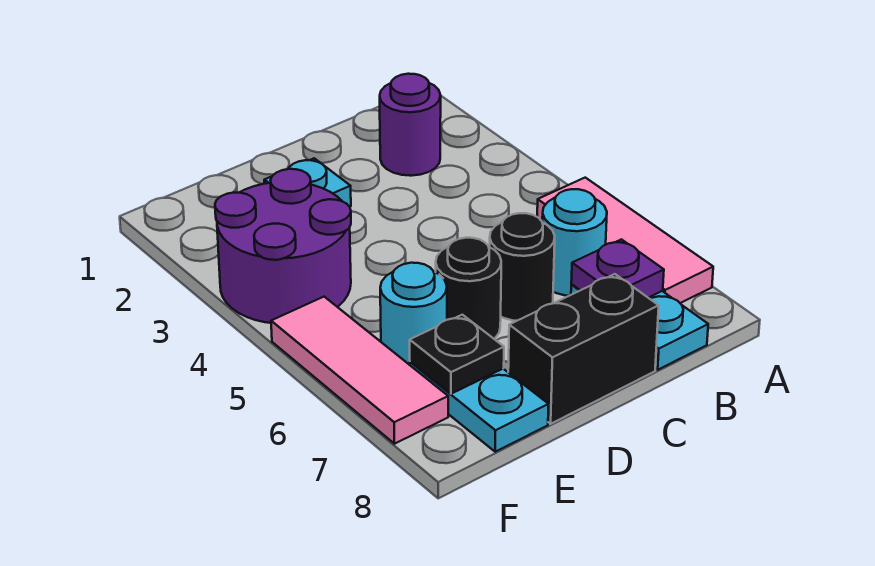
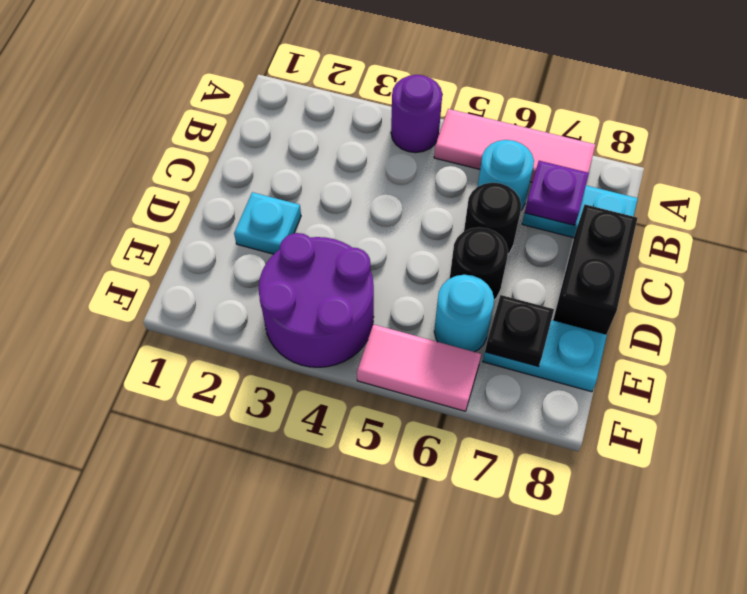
purple round brick B2 level 1 -> purple round brick A4 level 1
pink tile F5:F7 level 1 -> pink tile F5:F6 level 1

